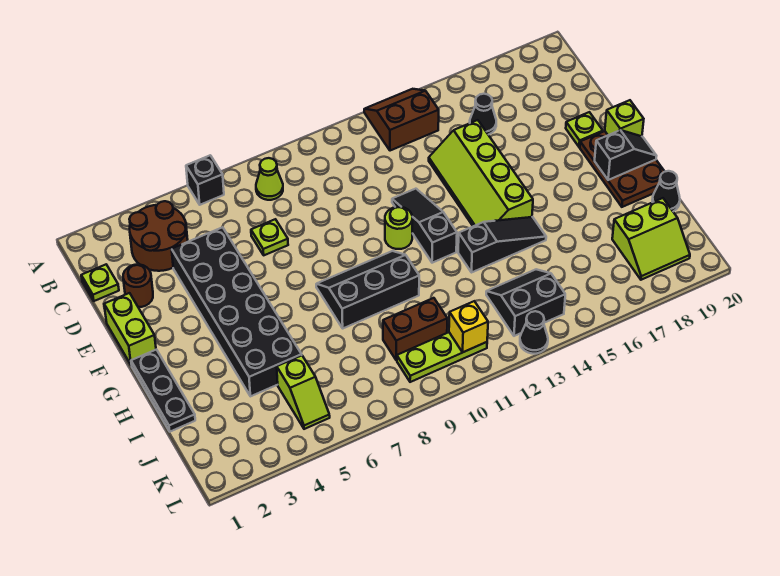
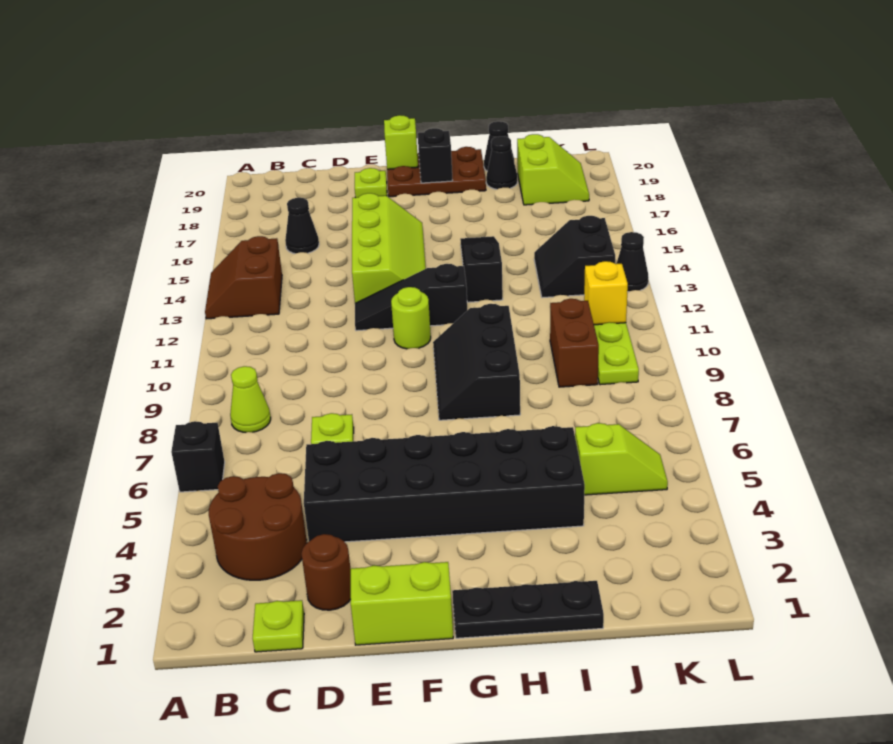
lime slope D14:G15 level 1 top 15 -> lime slope E13:F16 level 1 top E
none -> black cone I19 level 1

